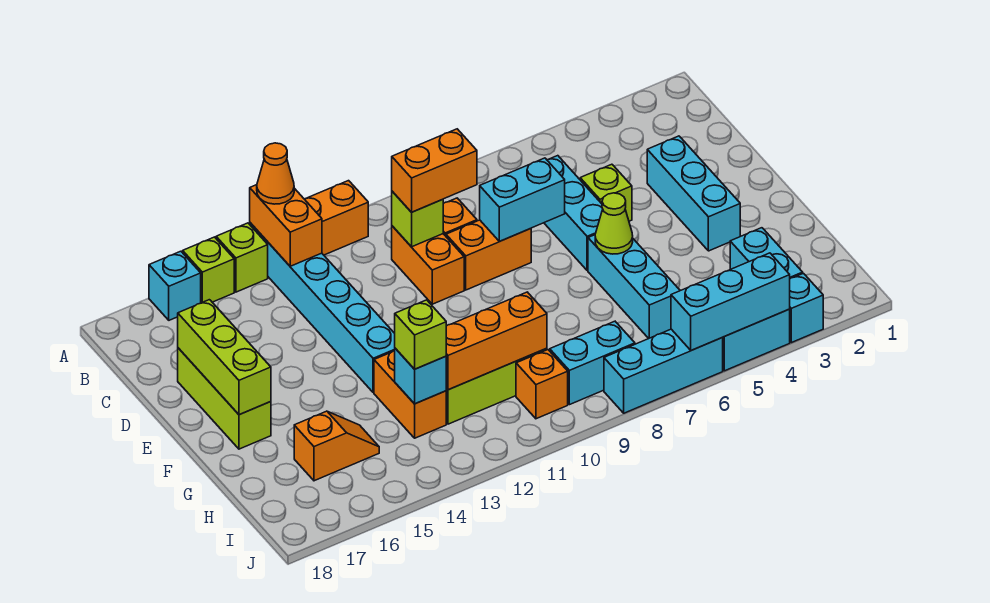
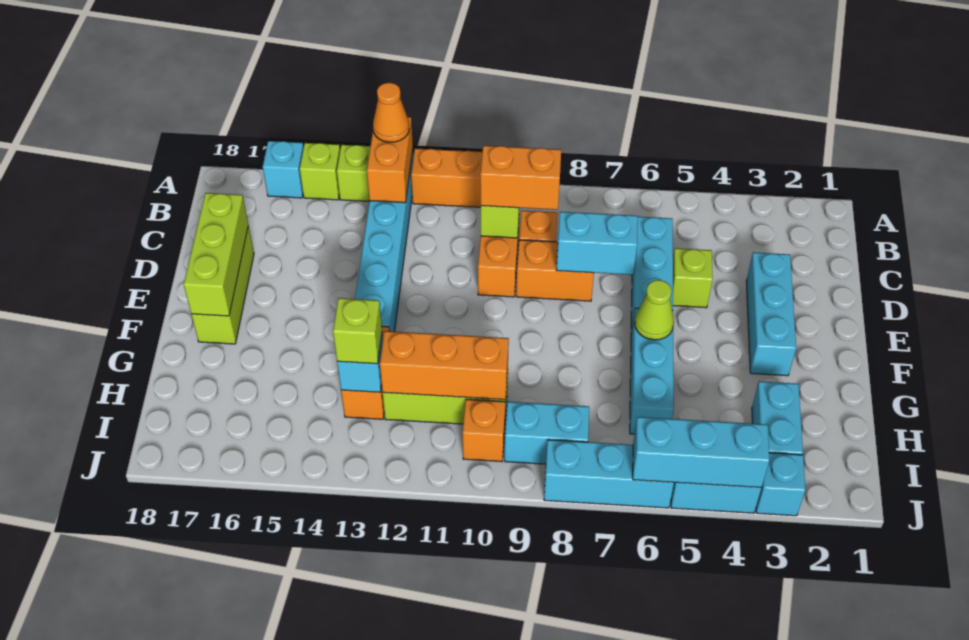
orange slope H15:H16 level 1 top 16 -> none

